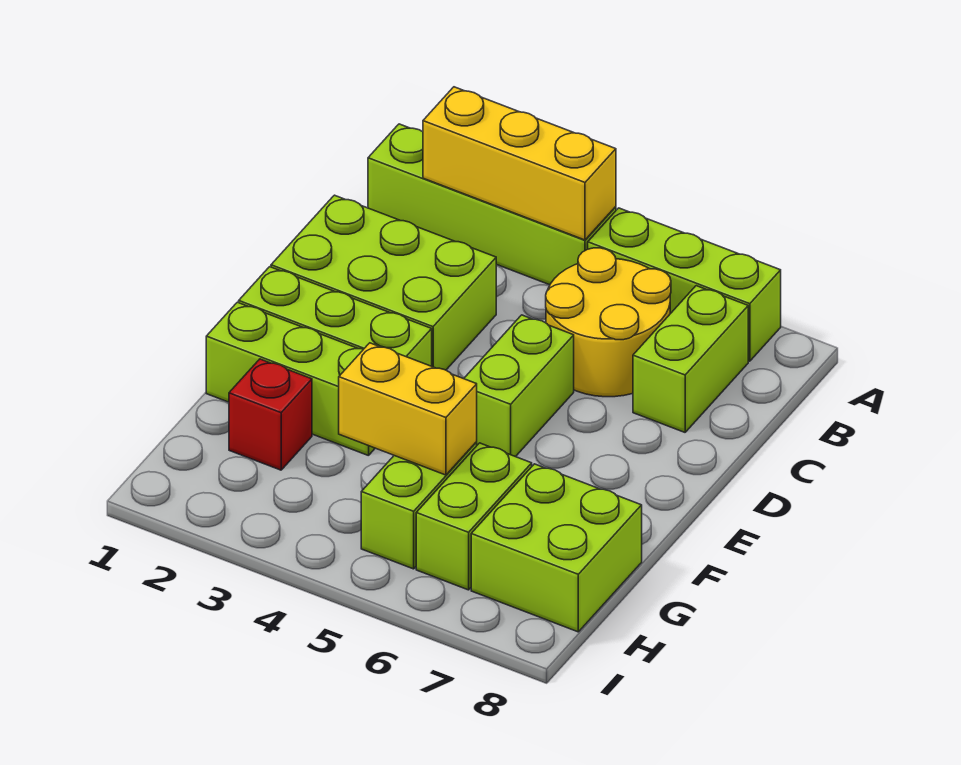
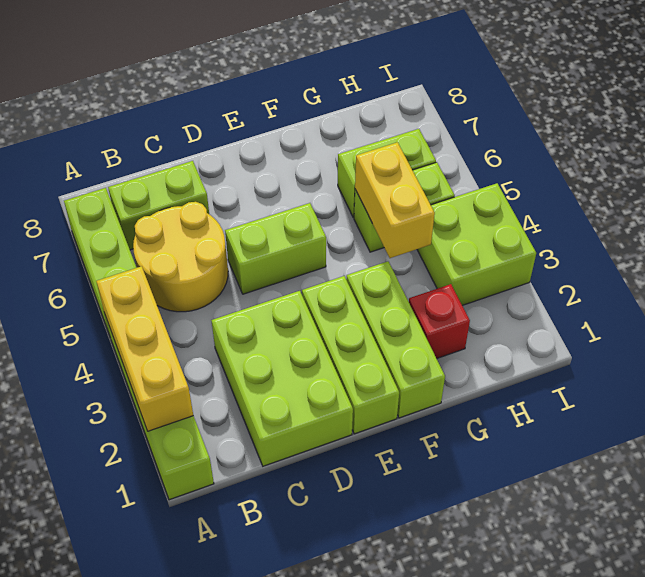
lime brick G7:H8 level 1 -> lime brick H3:I4 level 1

